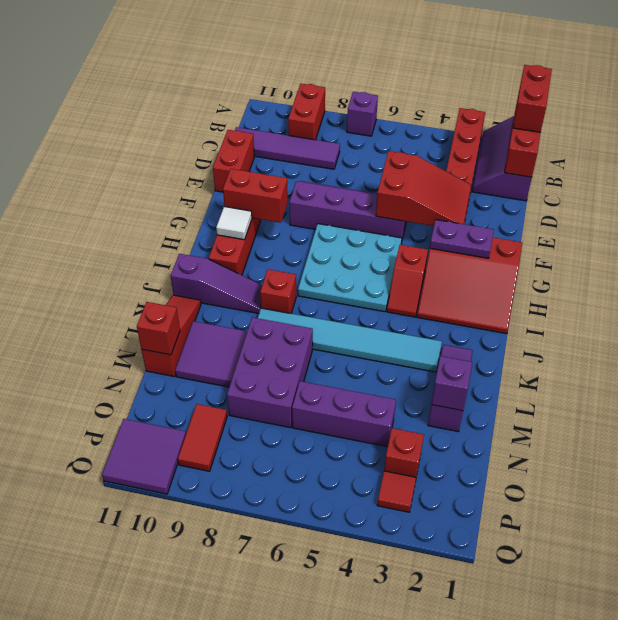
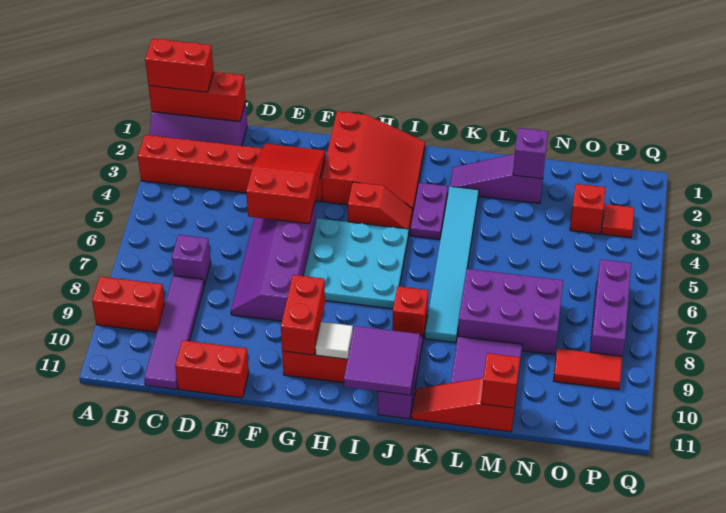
purple brick A7 level 1 -> purple brick C7 level 1
purple plate G2:G3 level 2 -> purple plate J3:J4 level 1
purple brick N4:N6 level 1 -> purple brick P6:P8 level 1
purple tile P10:Q11 level 1 -> purple tile I10:J11 level 2

